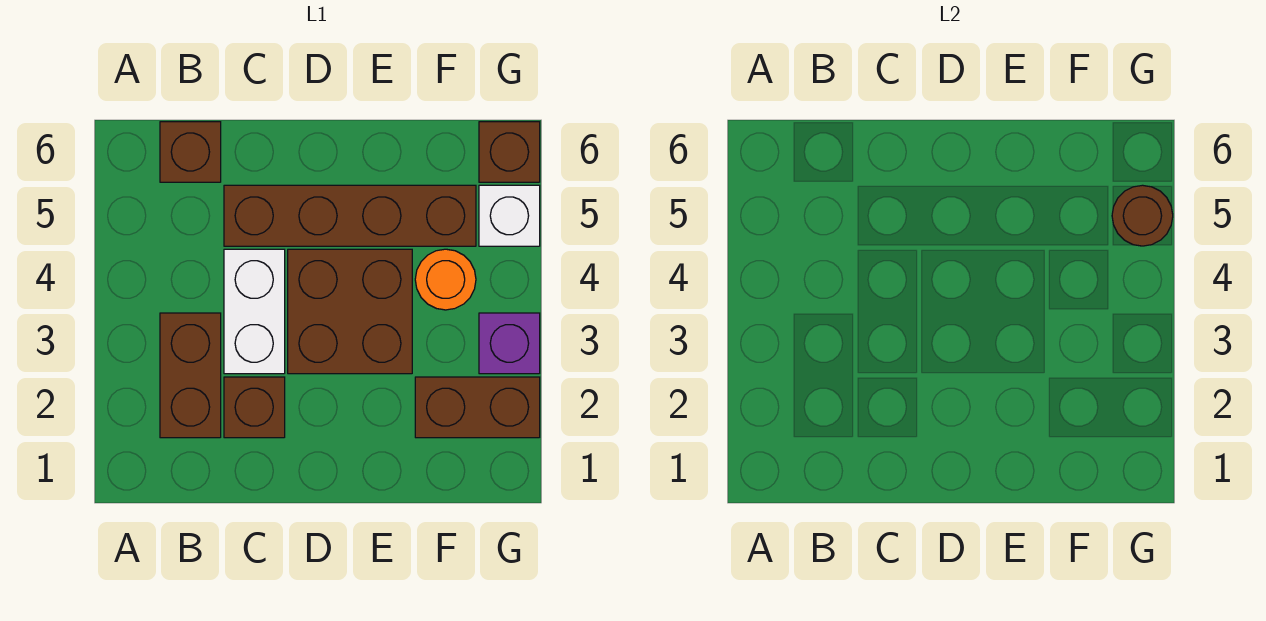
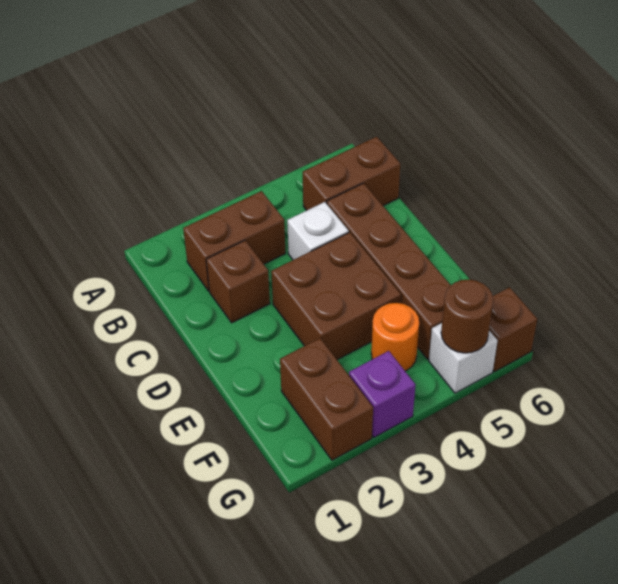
brown brick B6 level 1 -> brown brick B5:B6 level 1
white brick C3:C4 level 1 -> white brick C4 level 1

